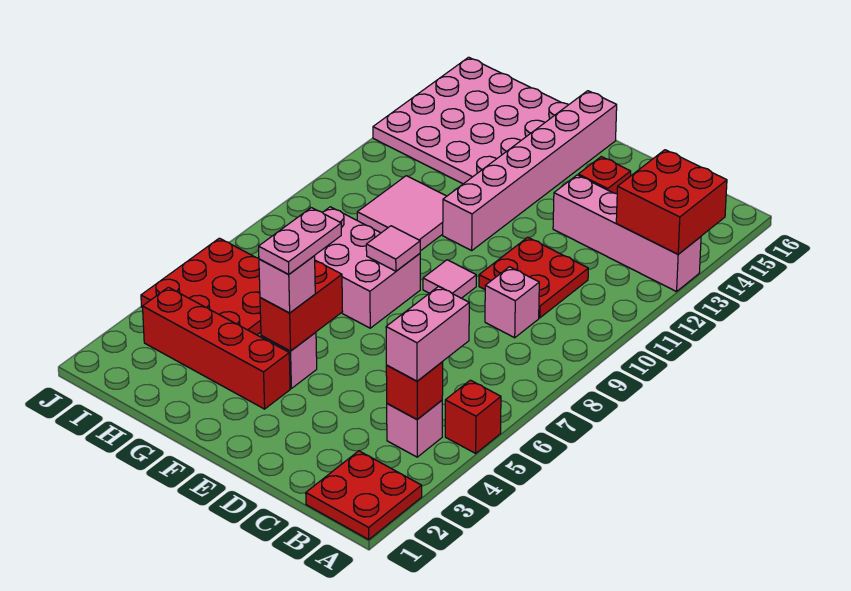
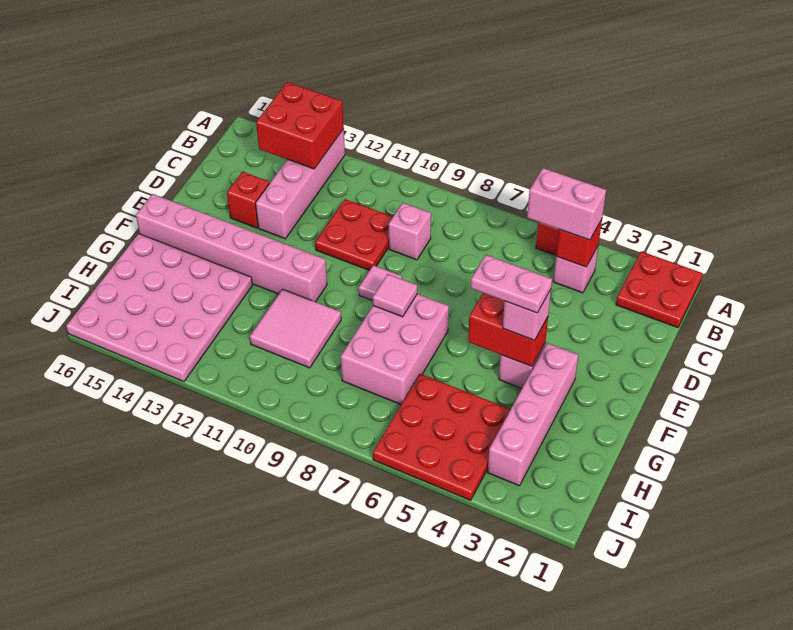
red brick F3:I3 level 1 -> pink brick F3:I3 level 1

